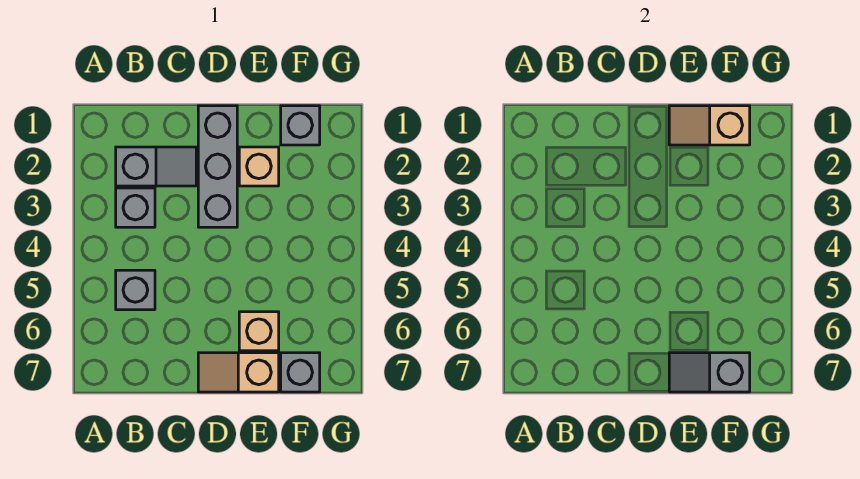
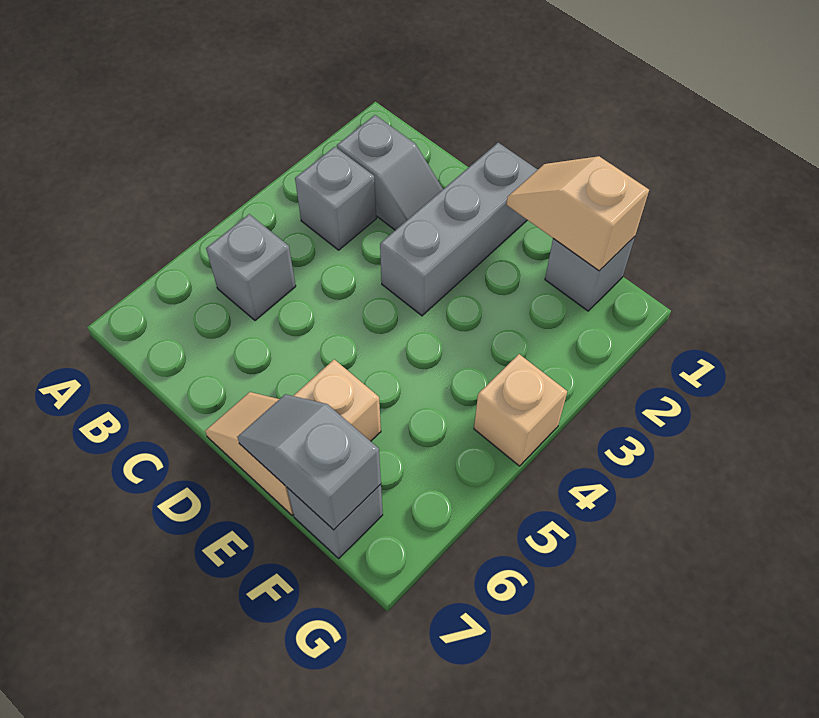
tan brick E2 level 1 -> tan brick G4 level 1

